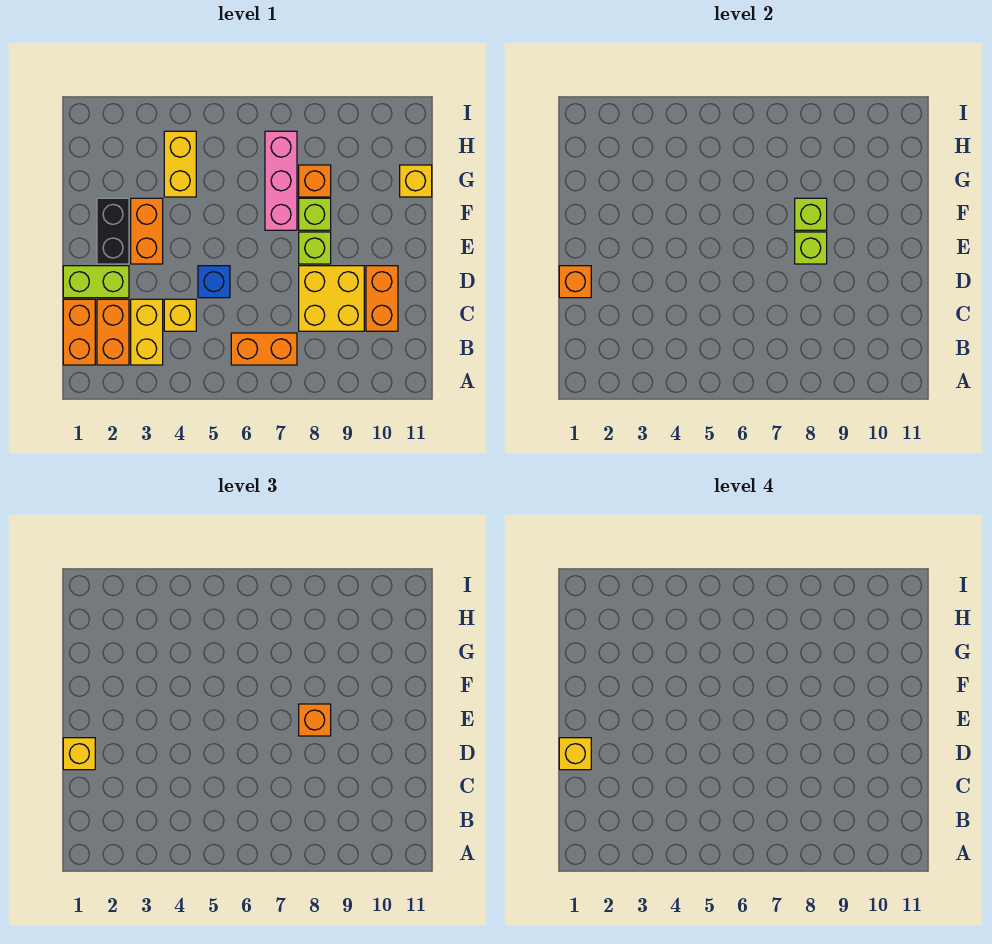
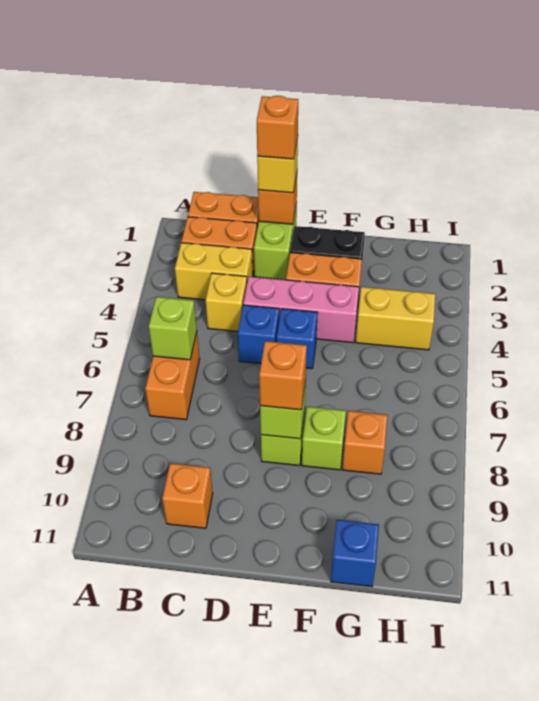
yellow brick C8:D9 level 1 -> none
orange brick C10:D10 level 1 -> orange brick C10 level 1
yellow brick D1 level 4 -> orange brick D1 level 4
none -> blue brick E5 level 1
pink brick F7:H7 level 1 -> pink brick D4:F4 level 1
lime brick F8 level 2 -> lime brick B6 level 2
yellow brick G11 level 1 -> blue brick G11 level 1

